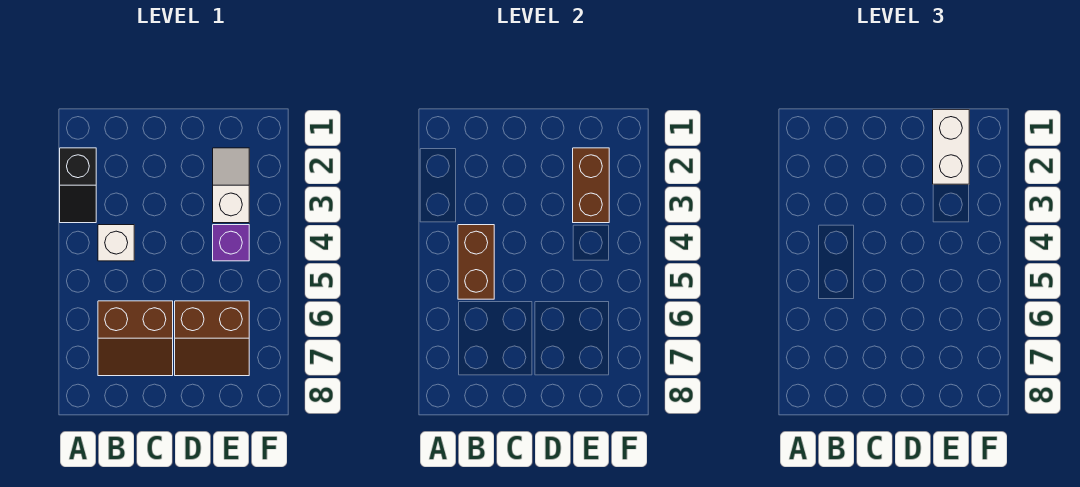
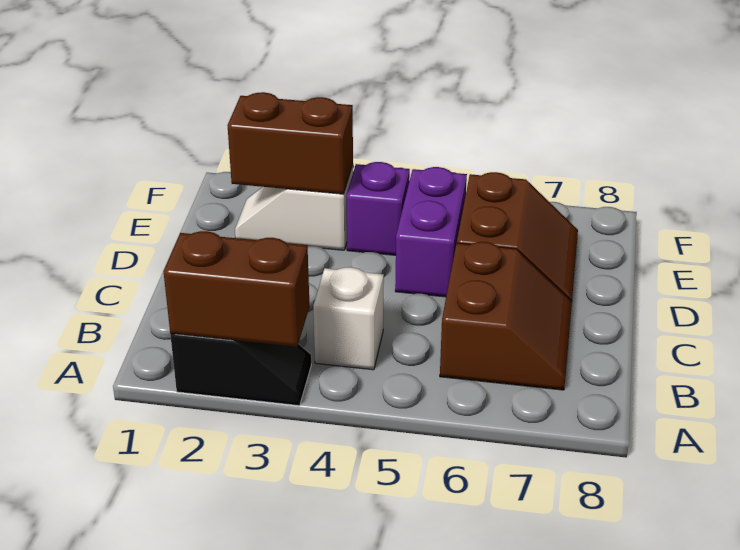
brown brick B4:B5 level 2 -> brown brick A2:A3 level 2
none -> purple brick D5:E5 level 1
white brick E1:E2 level 3 -> none

